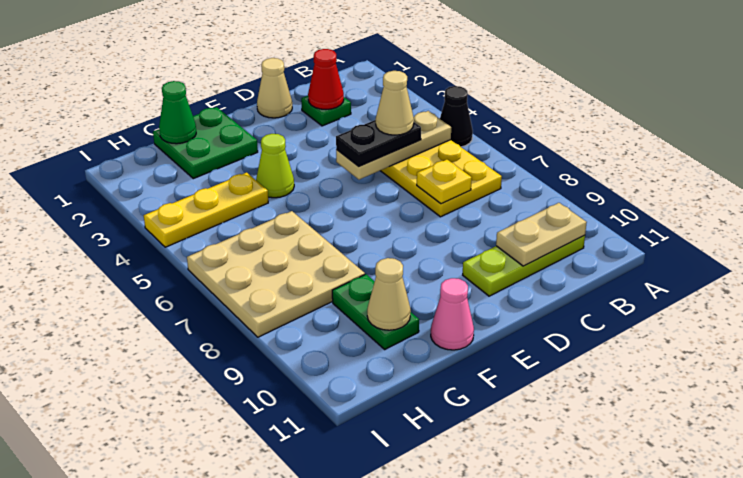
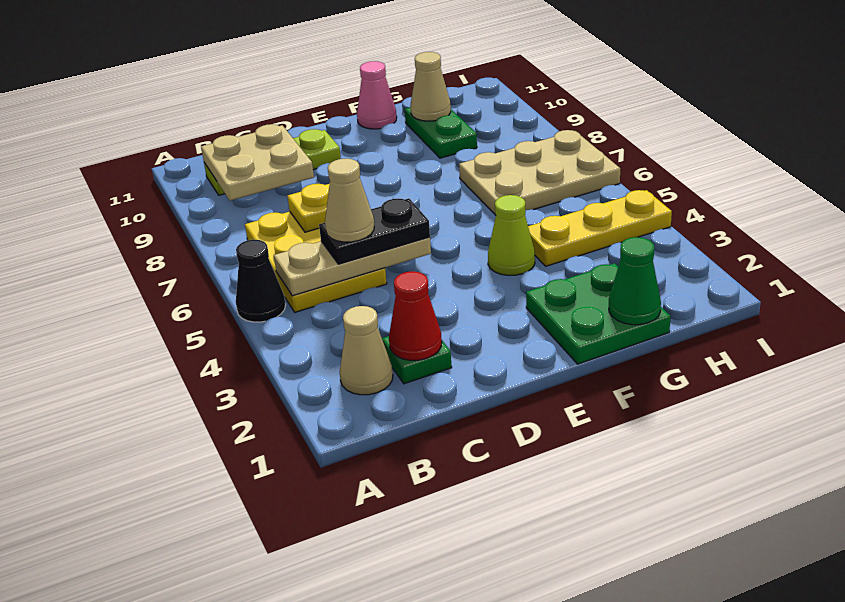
tan plate B10:C10 level 2 -> tan plate B9:C10 level 2
tan cone D1 level 1 -> tan cone B2 level 1
tan plate G6:I8 level 1 -> tan plate G6:I7 level 1

